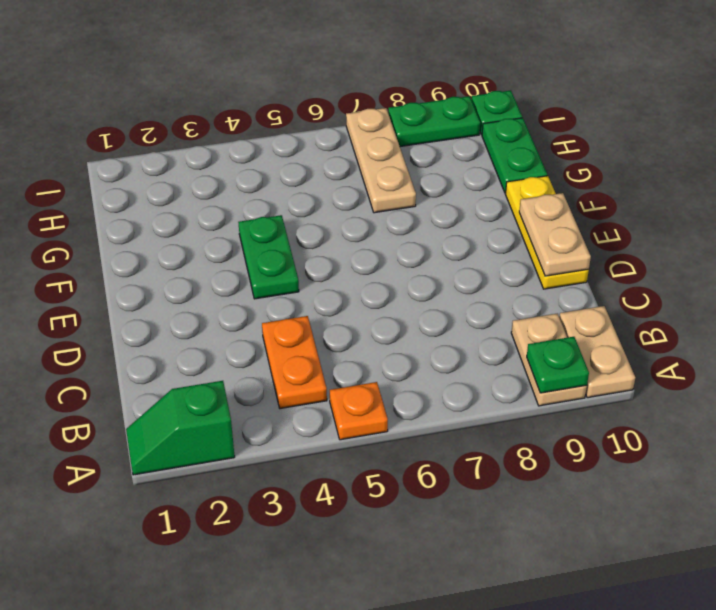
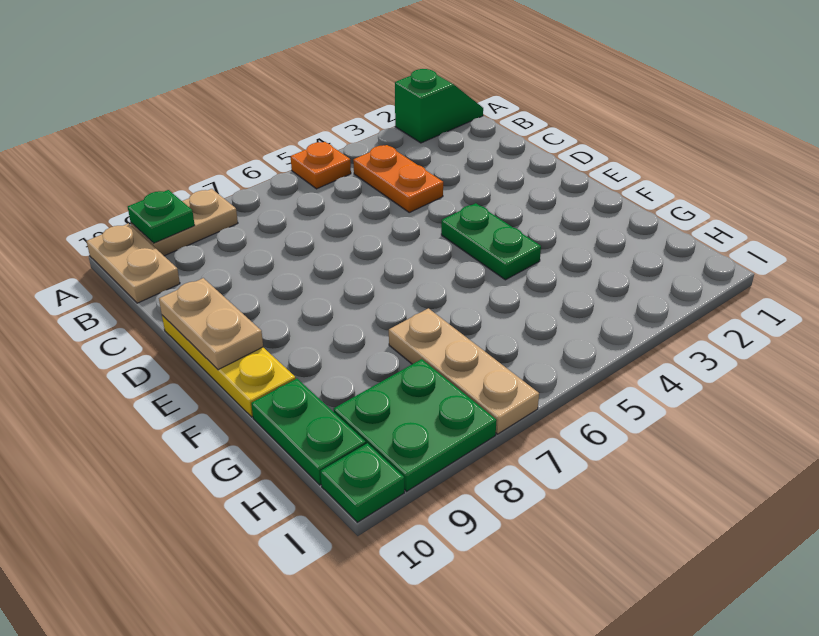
tan plate A9:B9 level 1 -> tan plate A8:A9 level 1
green plate I8:I9 level 1 -> green plate H8:I9 level 1

